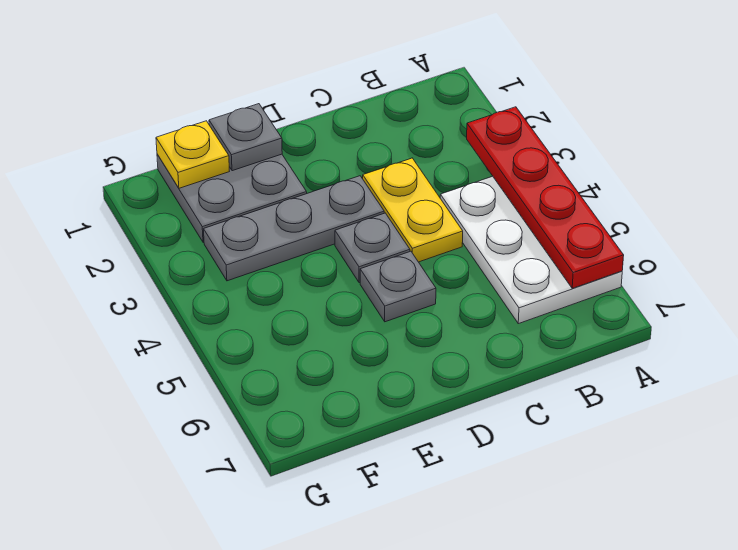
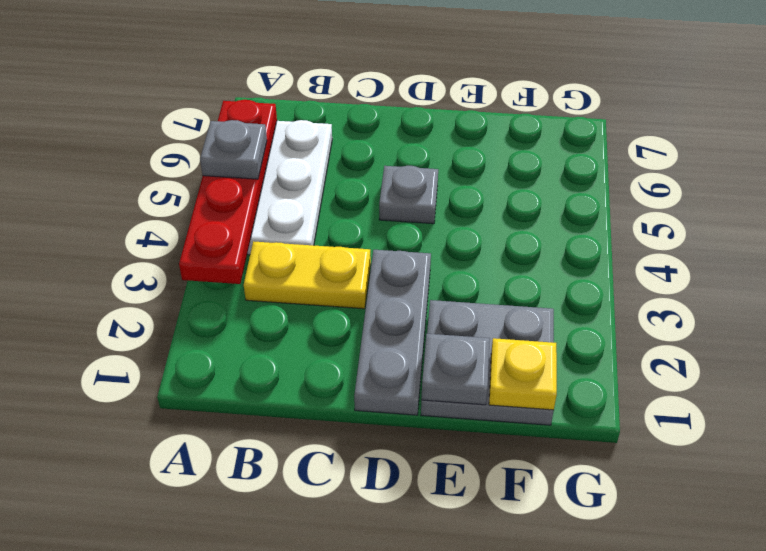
yellow plate C3:C4 level 1 -> yellow plate B3:C3 level 1
grey plate D3:F3 level 1 -> grey plate D1:D3 level 1
grey plate D4 level 1 -> grey plate A5 level 3

